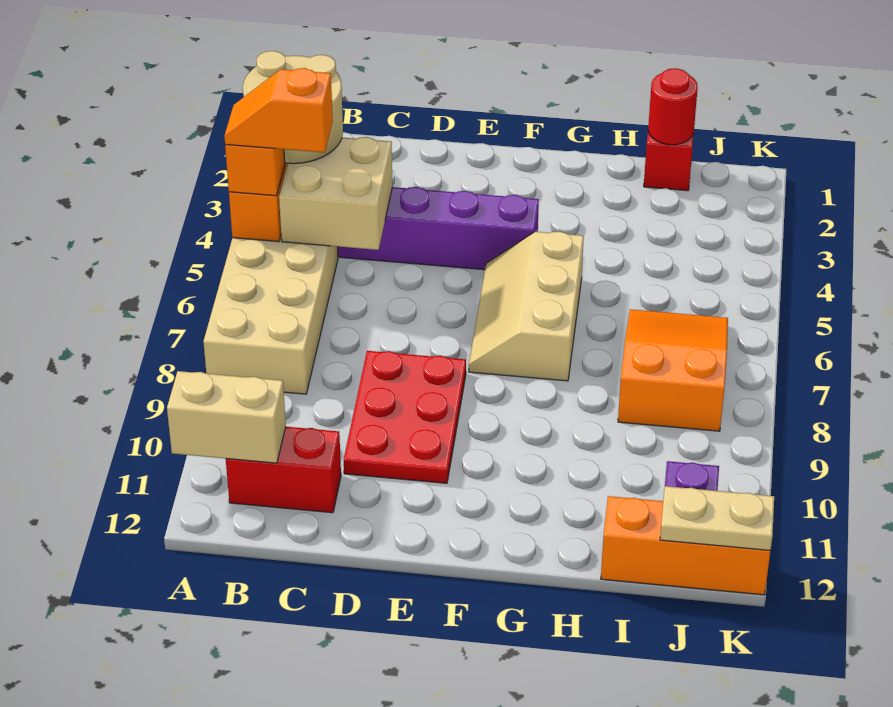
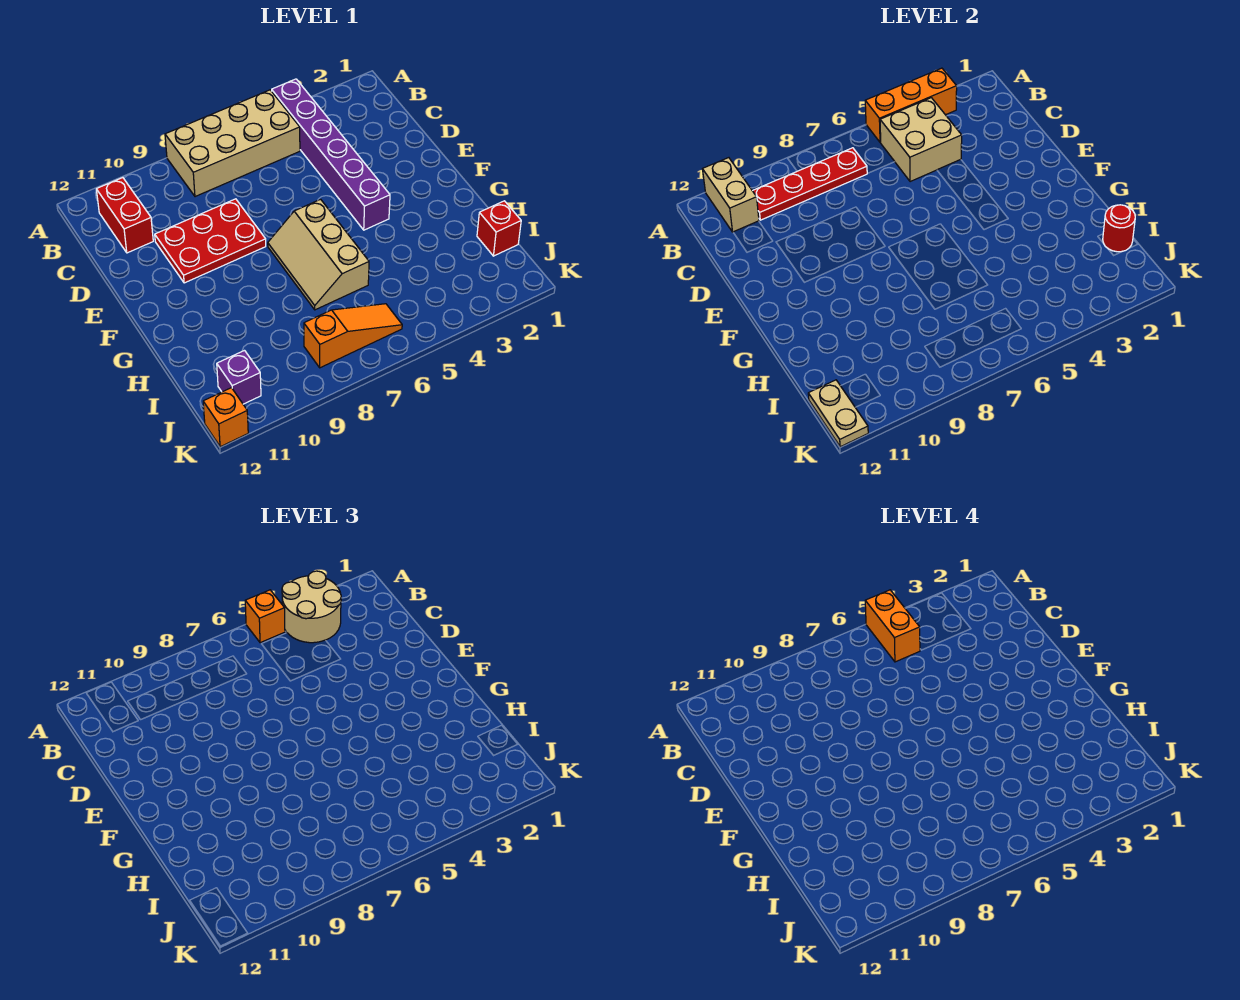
orange slope A5:B5 level 4 top B -> orange brick A5:B5 level 4
none -> red plate B7:B10 level 2
tan slope F5:G7 level 1 top G -> tan slope F6:H7 level 1 top 6
orange slope I6:J8 level 1 top 8 -> orange slope J6:J8 level 1 top 8
orange brick I12:K12 level 1 -> orange brick K12 level 1

